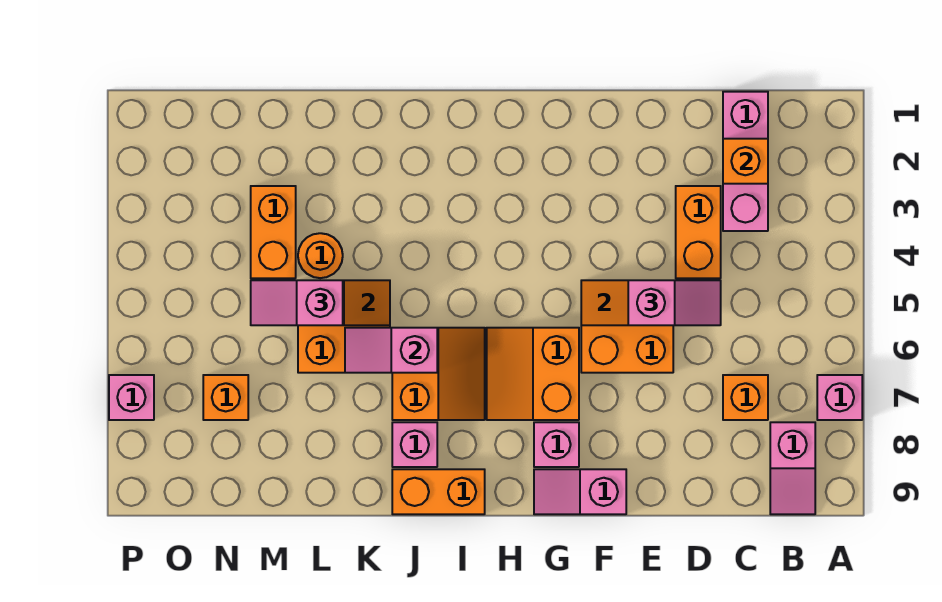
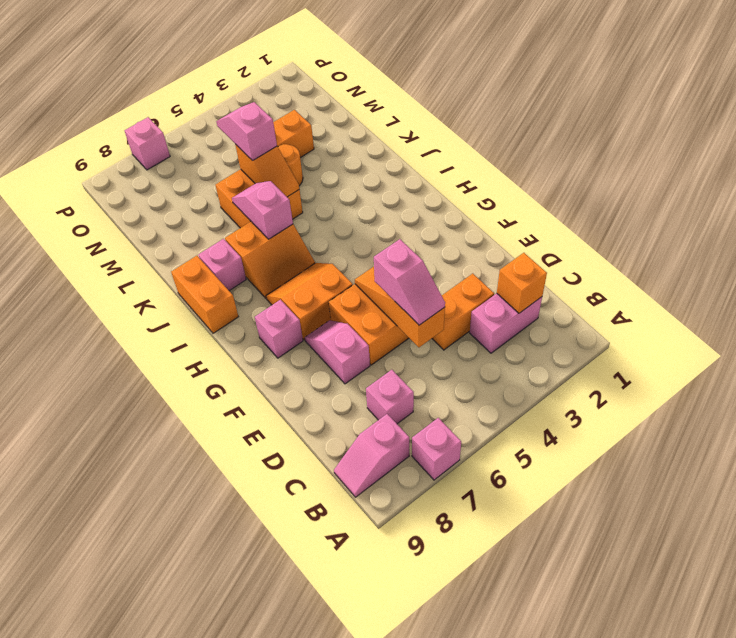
pink brick C1:C3 level 1 -> pink brick C2:C3 level 1
orange brick C7 level 1 -> pink brick C7 level 1
pink slope F9:G9 level 1 top F -> pink slope E7:F7 level 1 top E
orange brick N7 level 1 -> none

